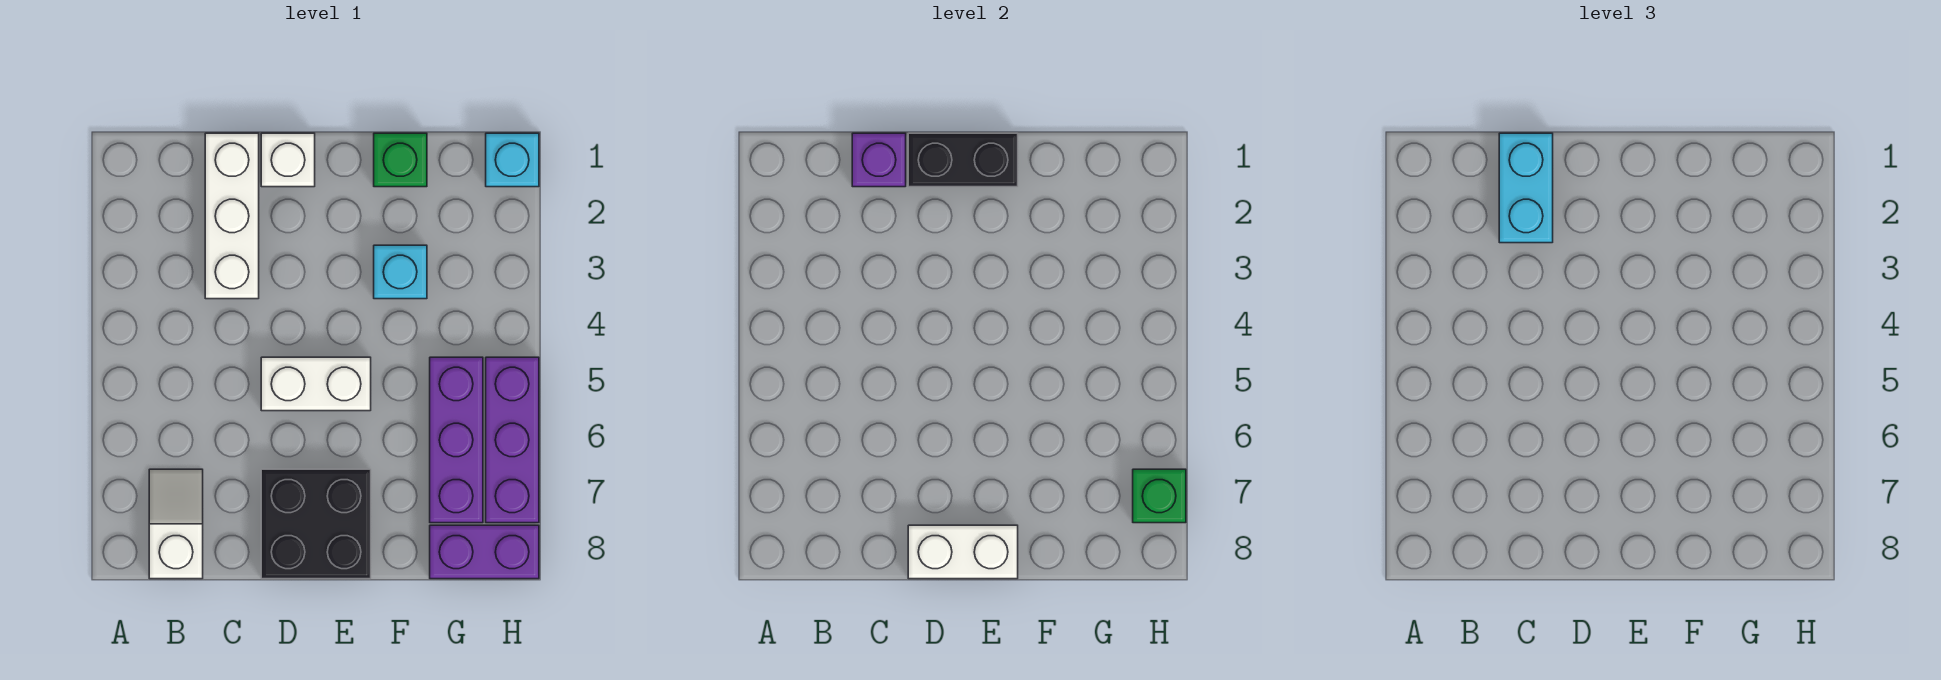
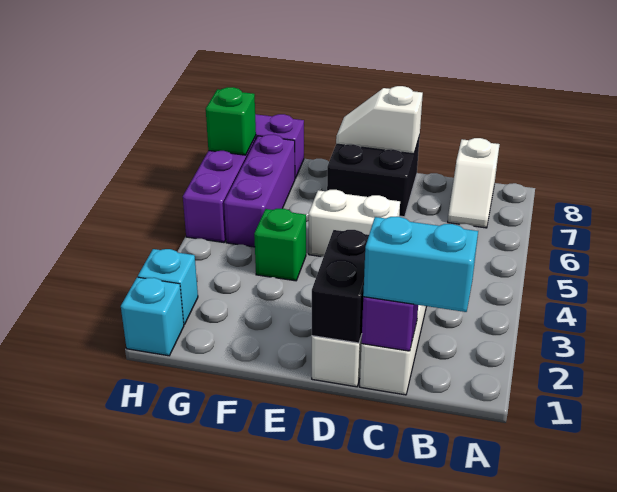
cyan brick C1:C2 level 3 -> cyan brick B1:C1 level 3
black brick D1:E1 level 2 -> black brick D1:D2 level 2
white brick D8:E8 level 2 -> white slope D8:E8 level 2 top D
green brick F1 level 1 -> green brick F4 level 1
cyan brick F3 level 1 -> cyan brick H2 level 1

